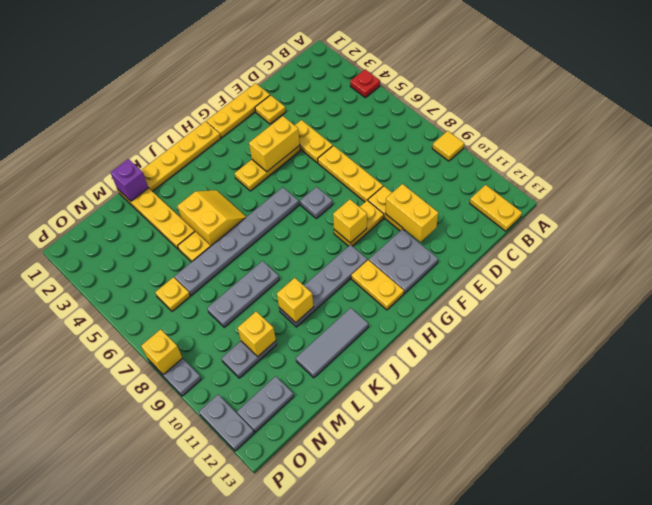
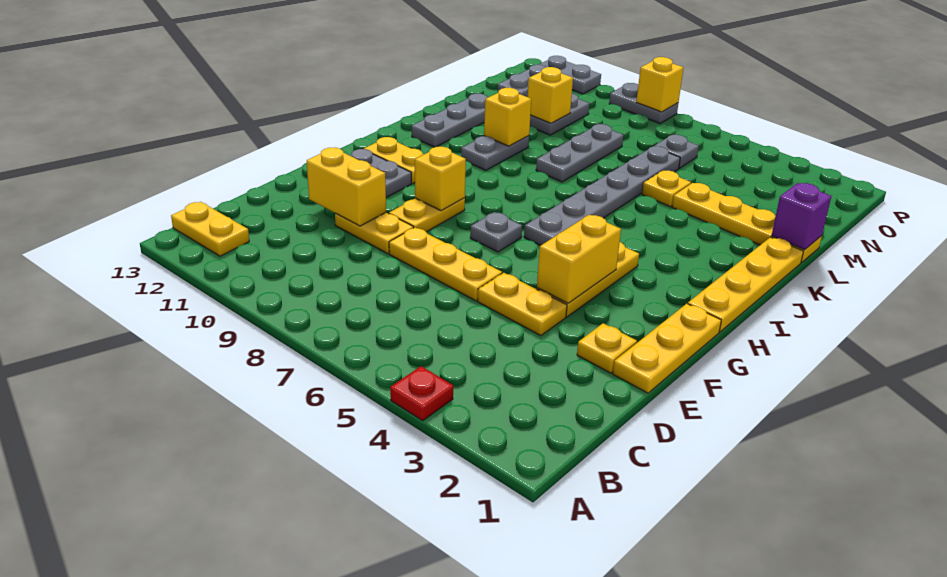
yellow tile A9 level 1 -> none
grey plate H10:K10 level 1 -> grey plate J10:K10 level 1
yellow slope J4:K5 level 1 top K -> none
grey tile J12:L12 level 1 -> grey plate J12:L12 level 1
yellow plate N6 level 1 -> grey plate N6 level 1

